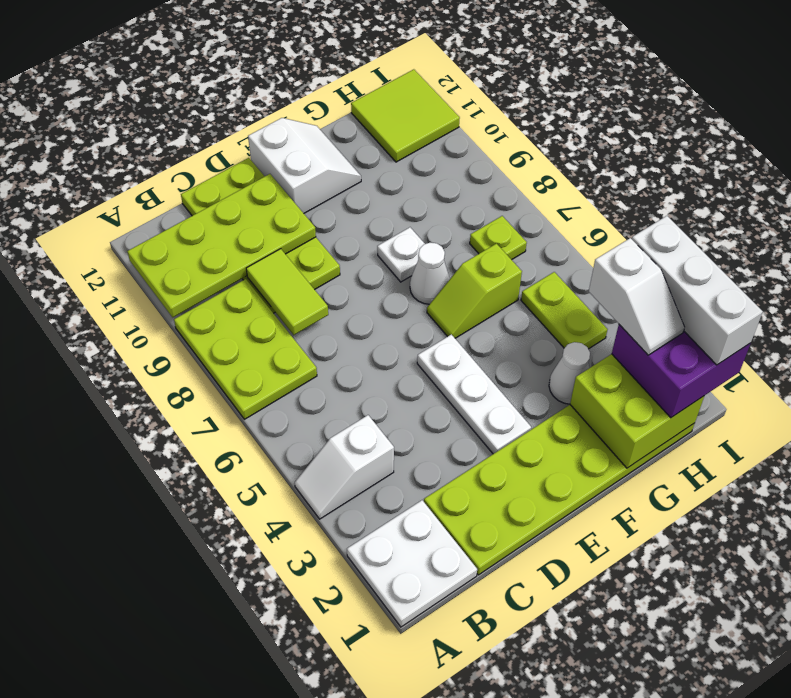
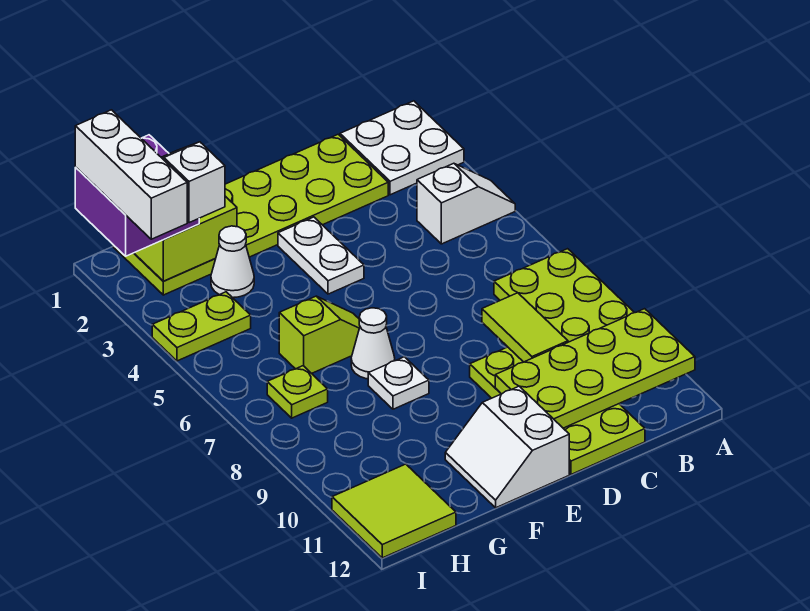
white plate E3:E5 level 1 -> white plate E3:E4 level 1
lime plate H4:H5 level 1 -> lime plate H4:I4 level 1

